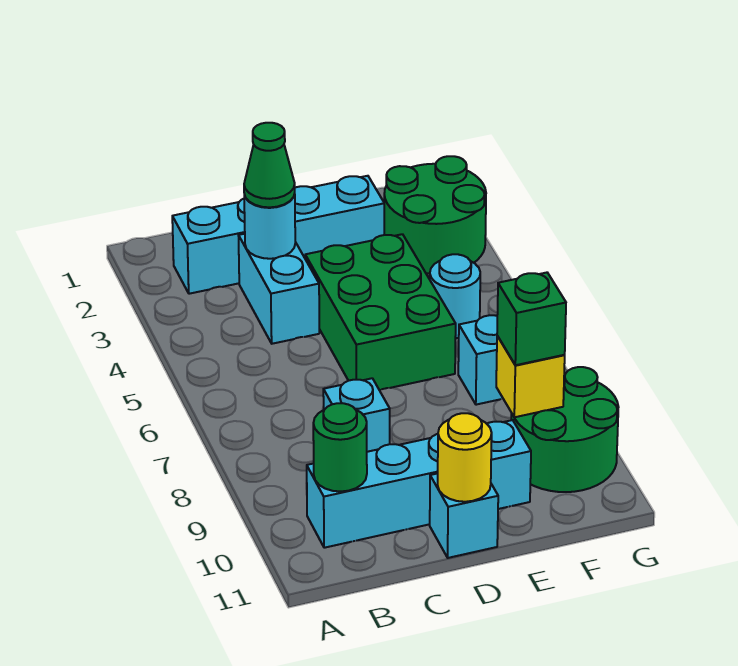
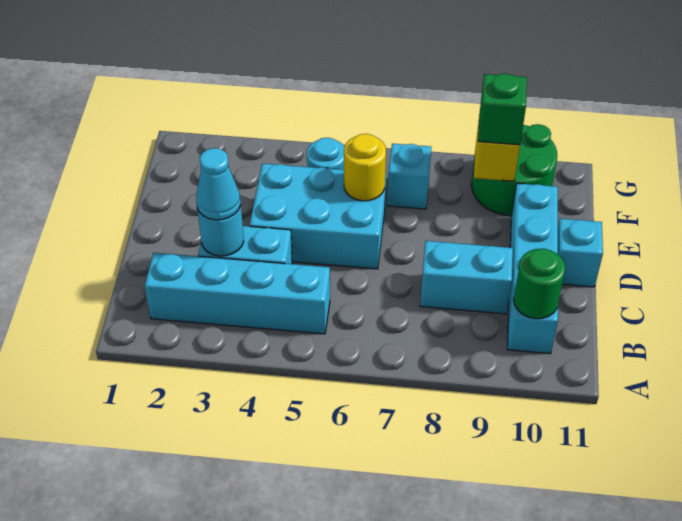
cyan brick B2:E2 level 1 -> cyan brick B2:B5 level 1
green cone C3 level 3 -> cyan cone C3 level 3
cyan brick C8 level 1 -> cyan brick C8:C9 level 1
green brick D4:E6 level 1 -> cyan brick D4:E6 level 1
yellow round brick D11 level 2 -> yellow round brick E6 level 2
green round brick F2:G3 level 1 -> none

